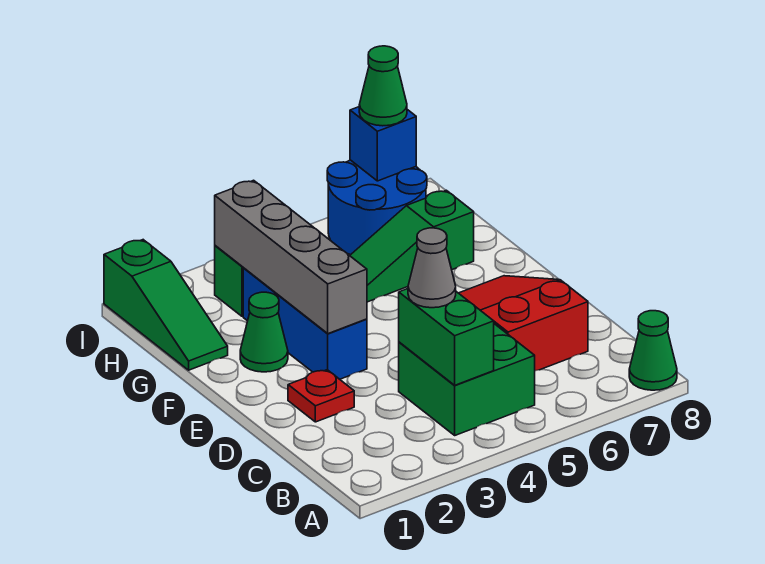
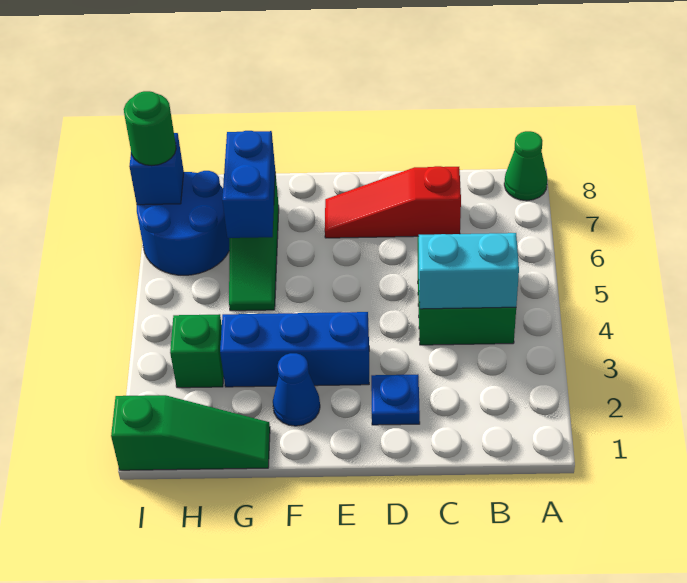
green brick B4:C4 level 2 -> cyan brick B4:C4 level 2
grey cone C4 level 3 -> none
red slope C6:E7 level 1 top C -> red slope C7:E7 level 1 top C
red plate D2 level 1 -> blue plate D2 level 1
grey brick E3:H3 level 2 -> none
green cone F2 level 1 -> blue cone F2 level 1
none -> blue brick G6:G7 level 2
green cone I7 level 3 -> green round brick I7 level 3

